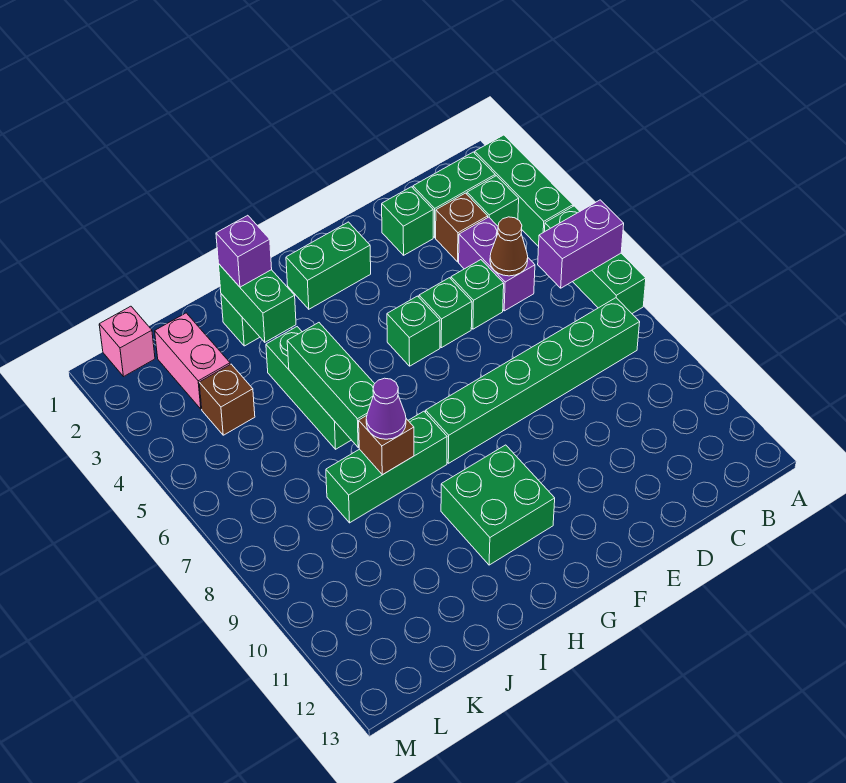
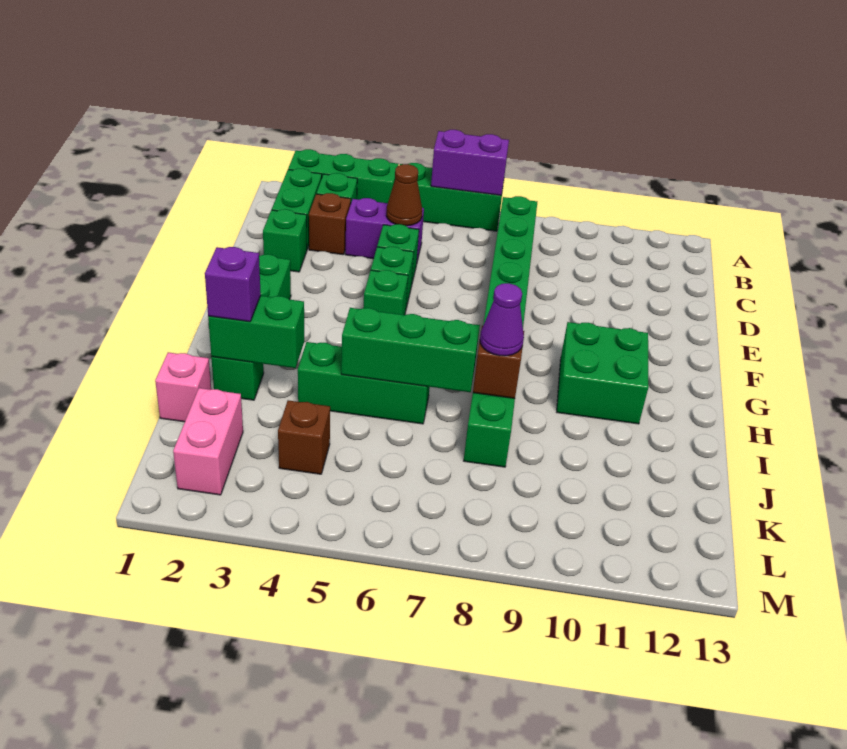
purple brick A6:B6 level 2 -> purple brick A6:A7 level 2
pink brick K2:K3 level 1 -> pink brick K2:L2 level 1
pink brick L1 level 1 -> pink brick J1 level 1

